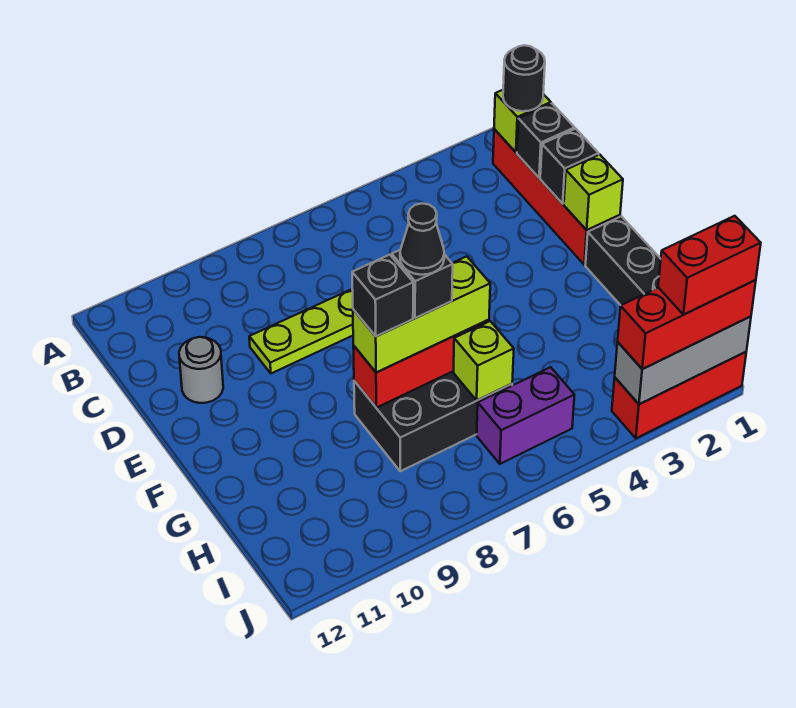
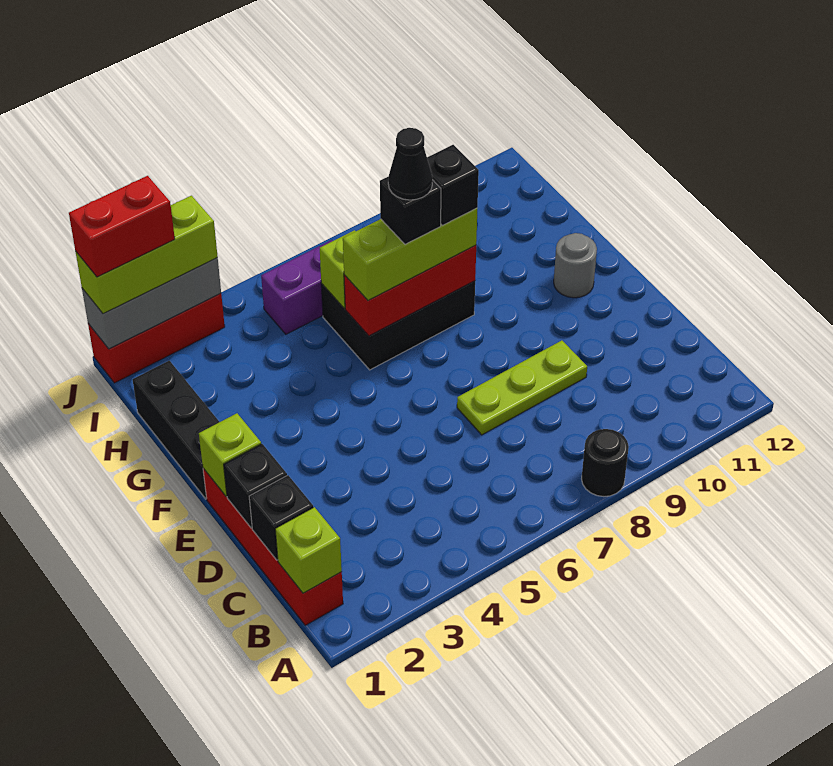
black round brick B1 level 3 -> black round brick A8 level 1
grey round brick D11 level 1 -> grey round brick F11 level 1
red brick J1:J3 level 3 -> lime brick J1:J3 level 3

